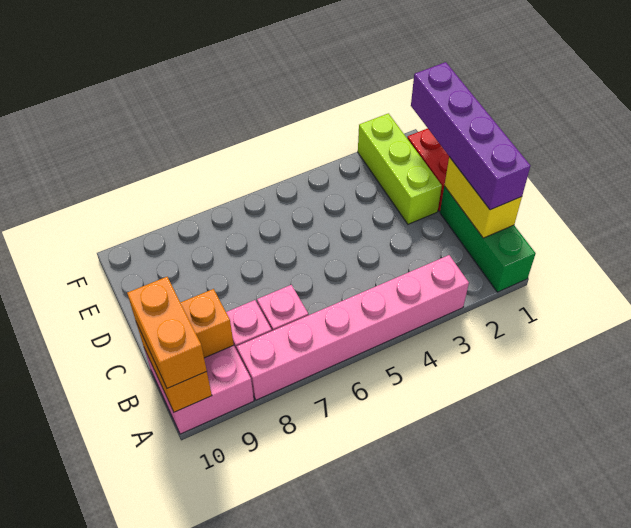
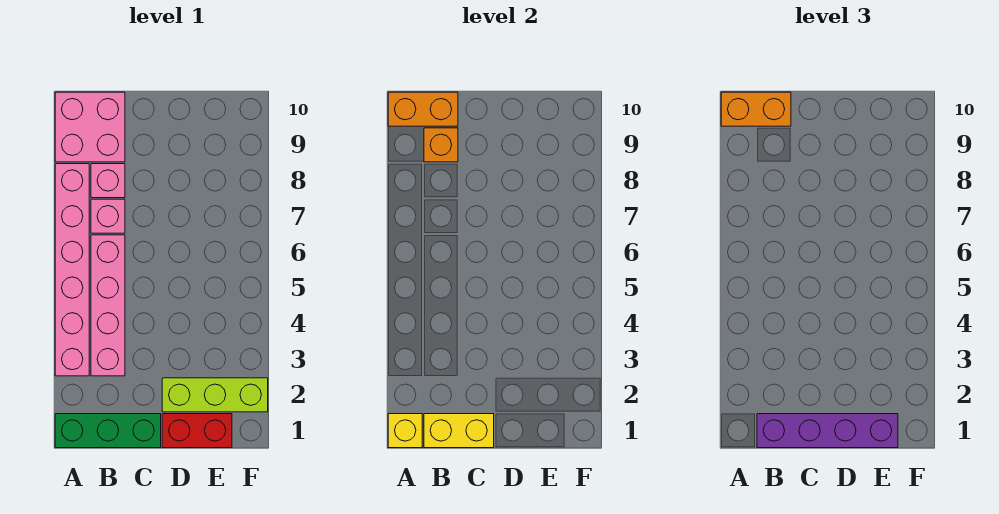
none -> yellow brick A1 level 2
none -> pink brick B3:B6 level 1

